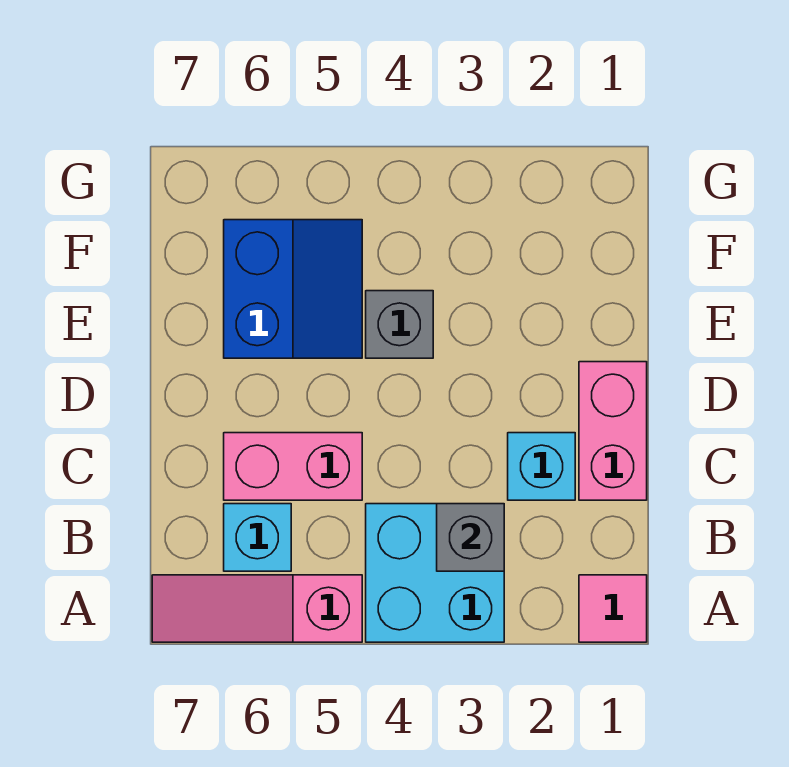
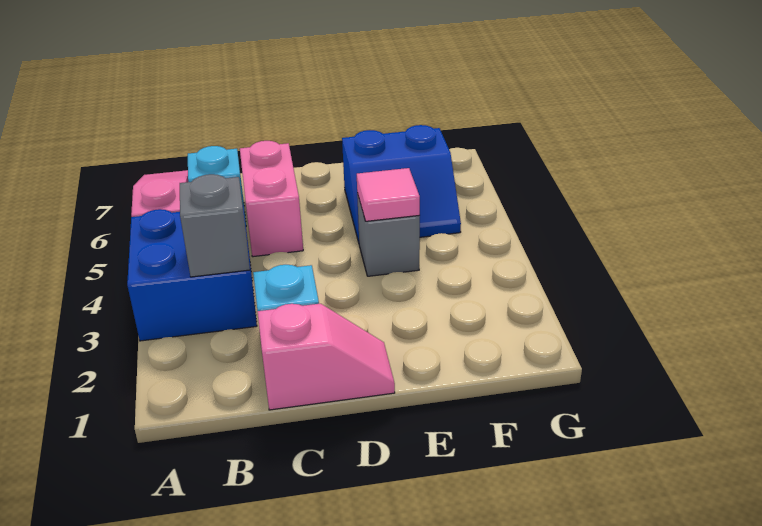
pink tile A1 level 1 -> pink tile E4 level 2
cyan brick A3:B4 level 1 -> blue brick A3:B4 level 1
pink brick C1:D1 level 1 -> pink slope C1:D1 level 1 top C

